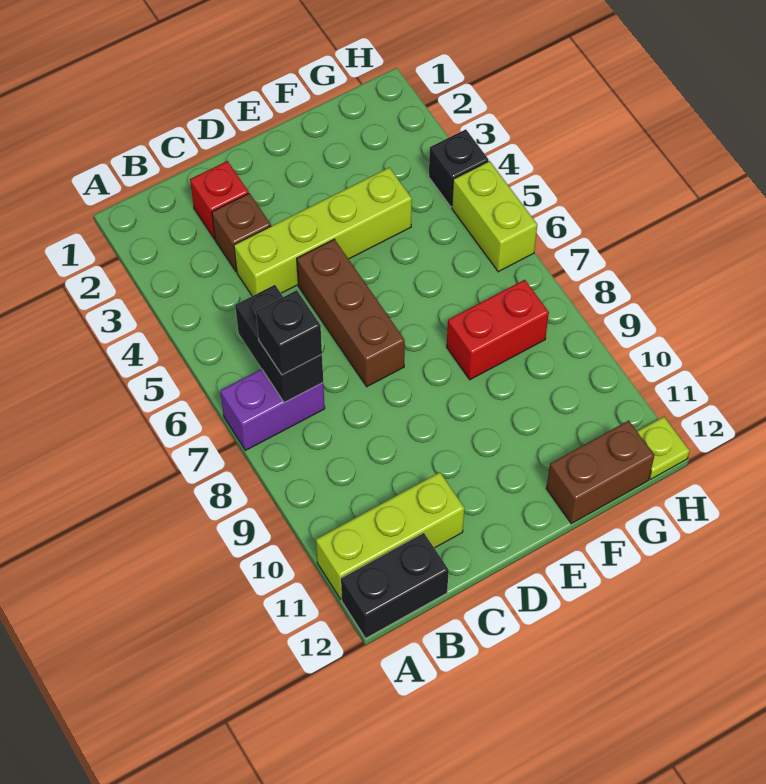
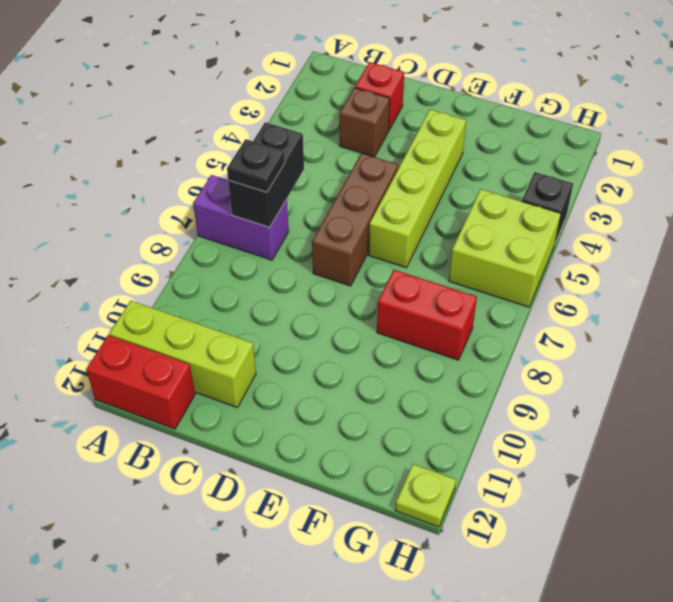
black brick A12:B12 level 1 -> red brick A12:B12 level 1
black brick B7 level 3 -> black plate B7 level 3
lime brick C4:F4 level 1 -> lime brick E3:E6 level 1
brown brick F12:G12 level 1 -> none
lime brick H5:H6 level 1 -> lime brick G5:H6 level 1

